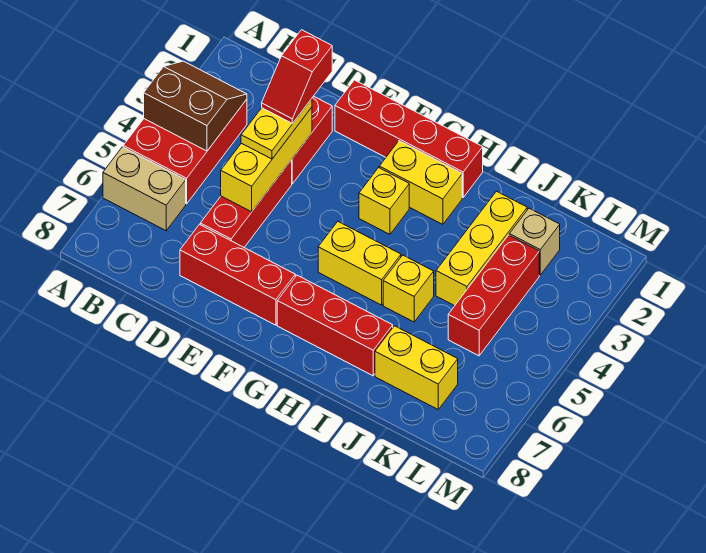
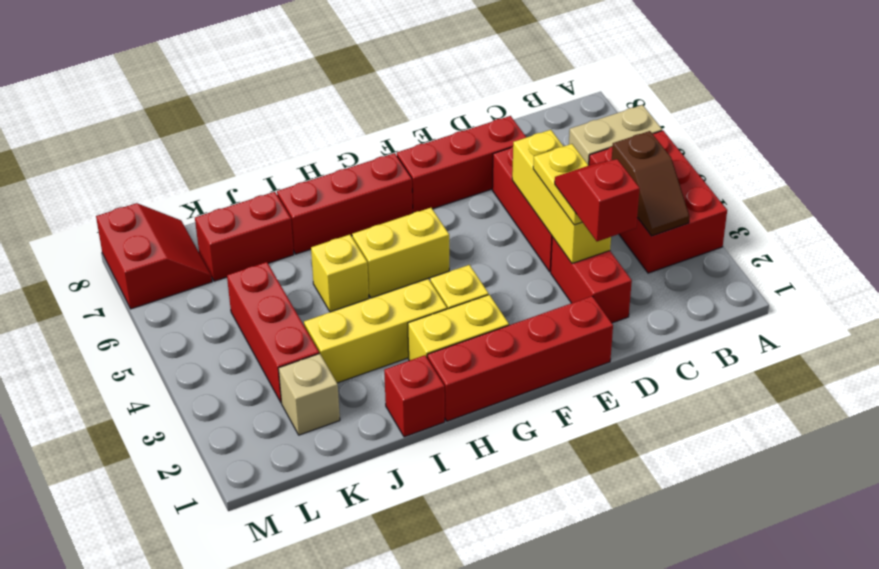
brown slope A3:B4 level 2 top 4 -> brown slope B3:B4 level 2 top 4
none -> red brick I1 level 1
yellow brick J2:J4 level 1 -> yellow brick H3:J3 level 1
yellow brick J7:K7 level 1 -> red brick J7:K7 level 1
none -> red slope L7:M8 level 1 top M

